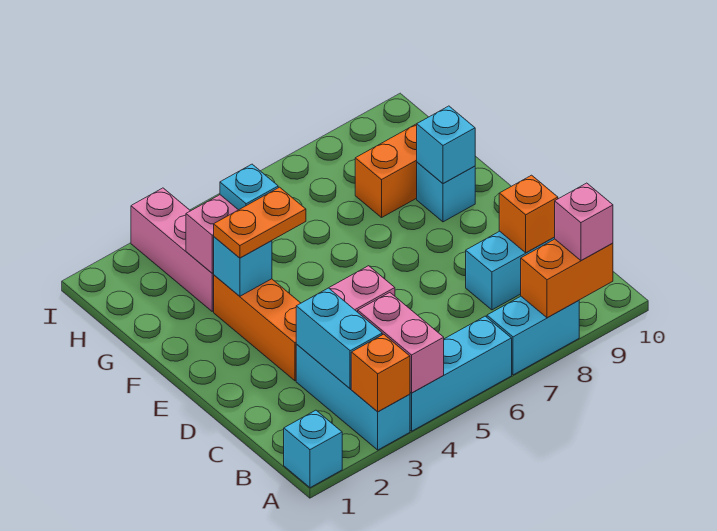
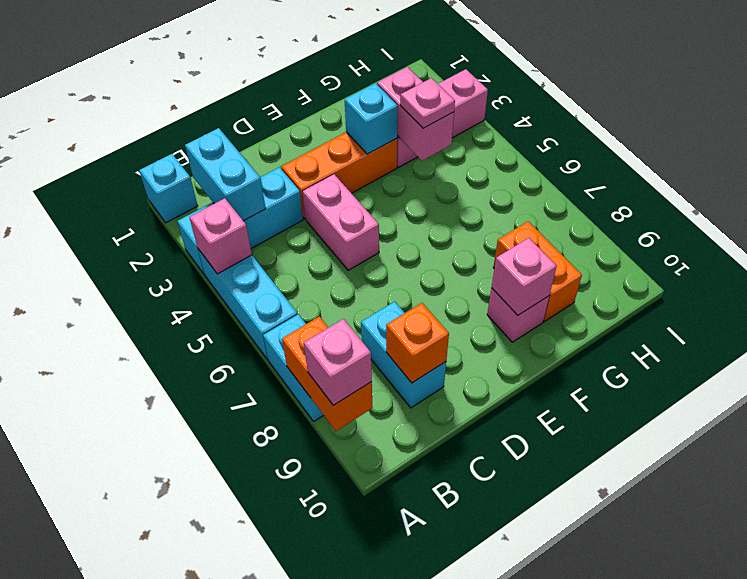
orange brick A3 level 2 -> none
pink brick A4:B4 level 2 -> pink brick A4 level 2
cyan brick B3:C3 level 2 -> cyan brick B2:B3 level 2
orange plate F3:F4 level 3 -> none
cyan brick F9 level 1 -> pink brick F9 level 1
cyan brick F9 level 2 -> pink brick F9 level 2
cyan plate G4 level 3 -> pink plate G4 level 3

